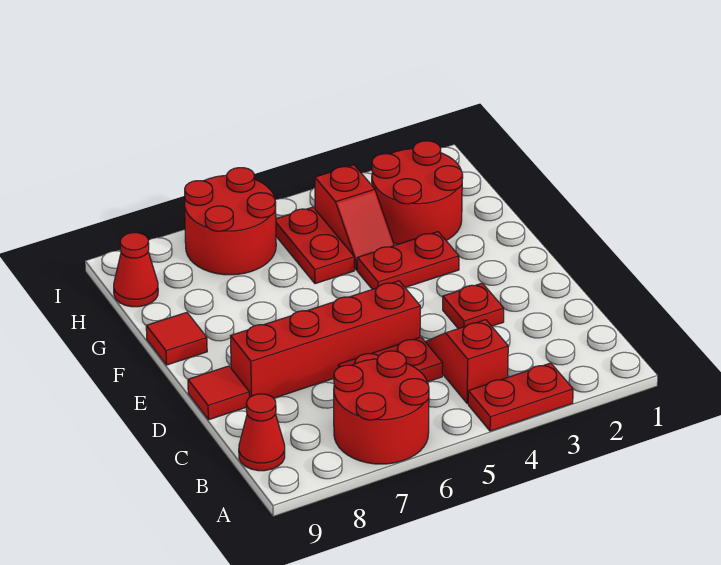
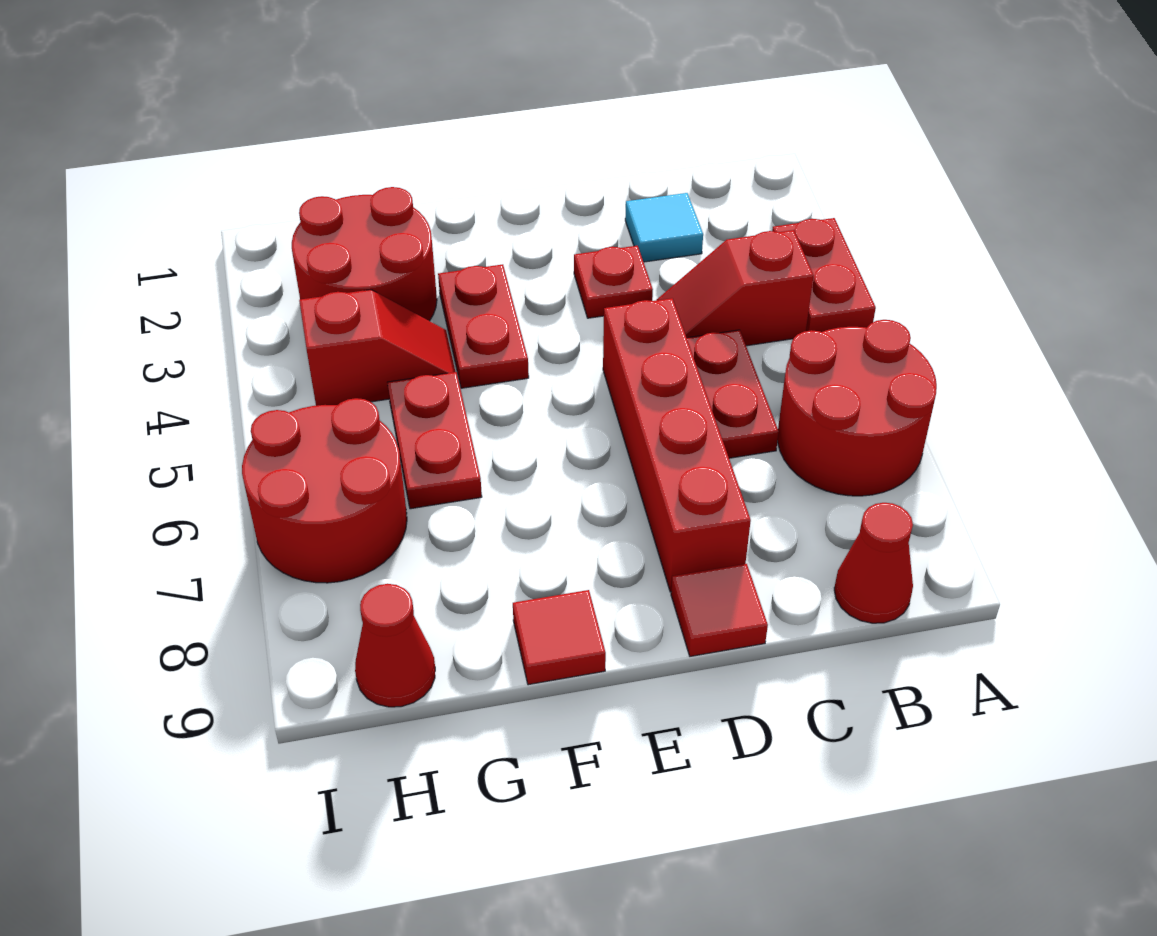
none -> cyan tile C2 level 1
red plate G5:H5 level 1 -> red plate G5:G6 level 1

